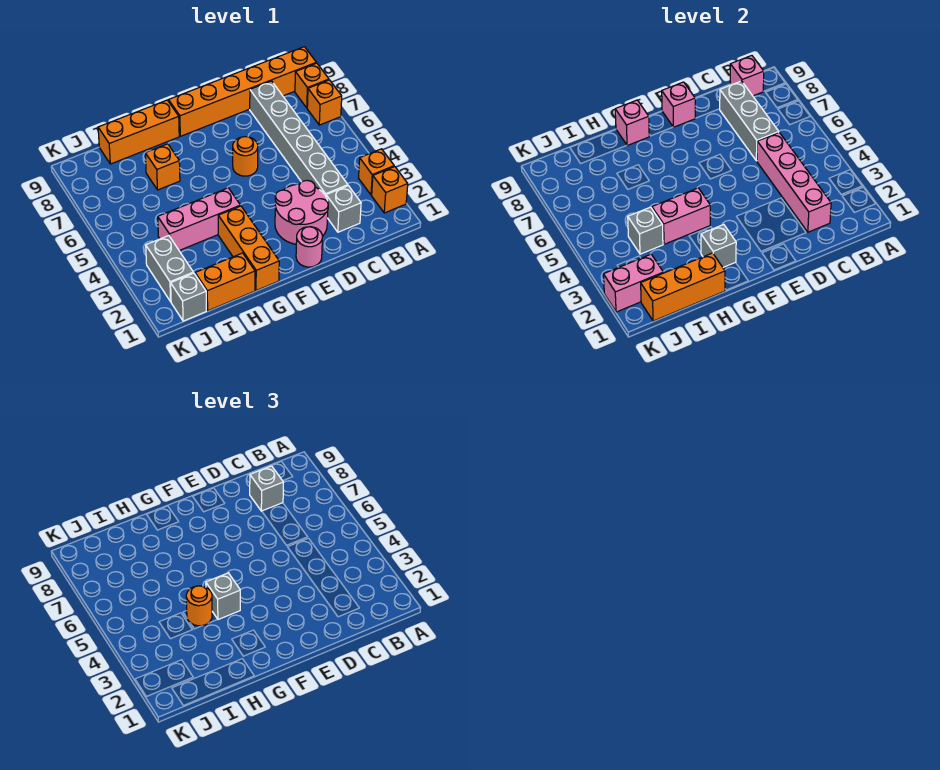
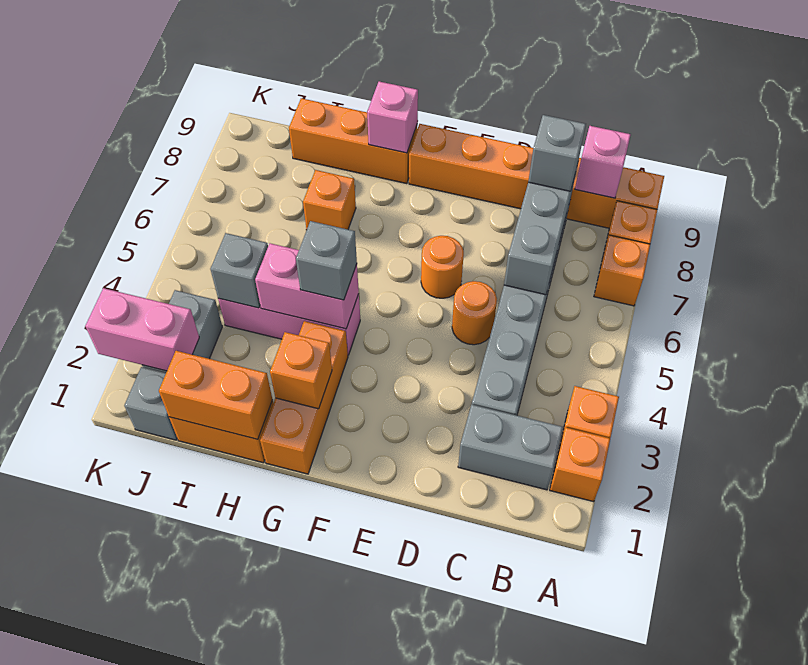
grey brick C2 level 1 -> grey brick B2:C2 level 1
pink brick C2:C5 level 2 -> none
pink round brick D2:E3 level 1 -> none
pink round brick E1 level 1 -> none
pink brick E9 level 2 -> none
grey brick G2 level 2 -> orange brick G2 level 2
orange brick H1:J1 level 2 -> orange brick H1:I1 level 2
orange round brick H4 level 3 -> orange round brick D5 level 1

